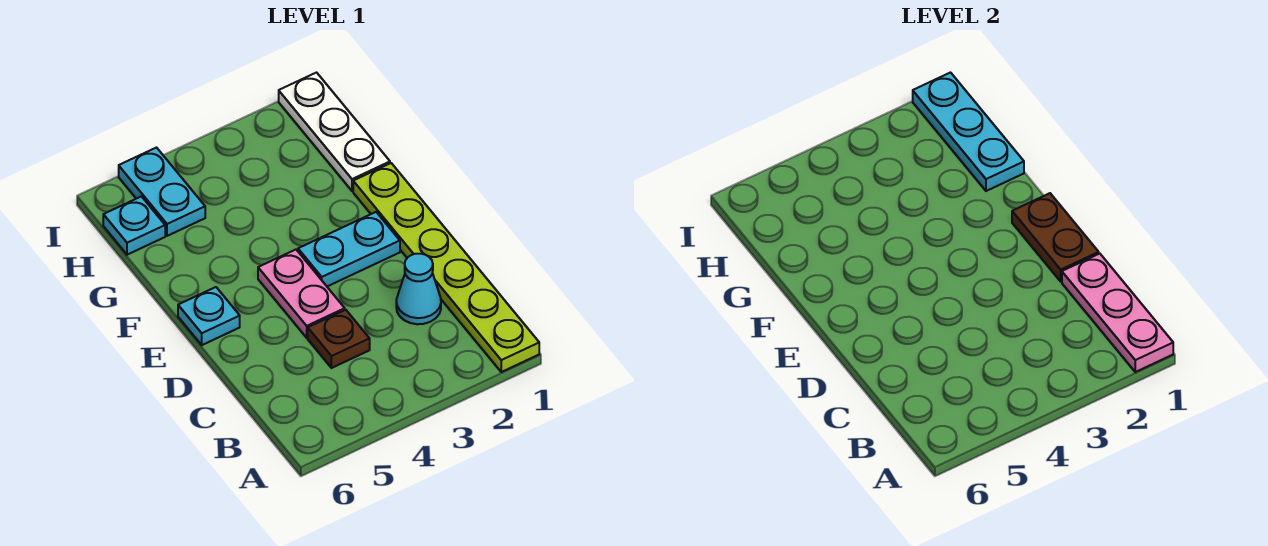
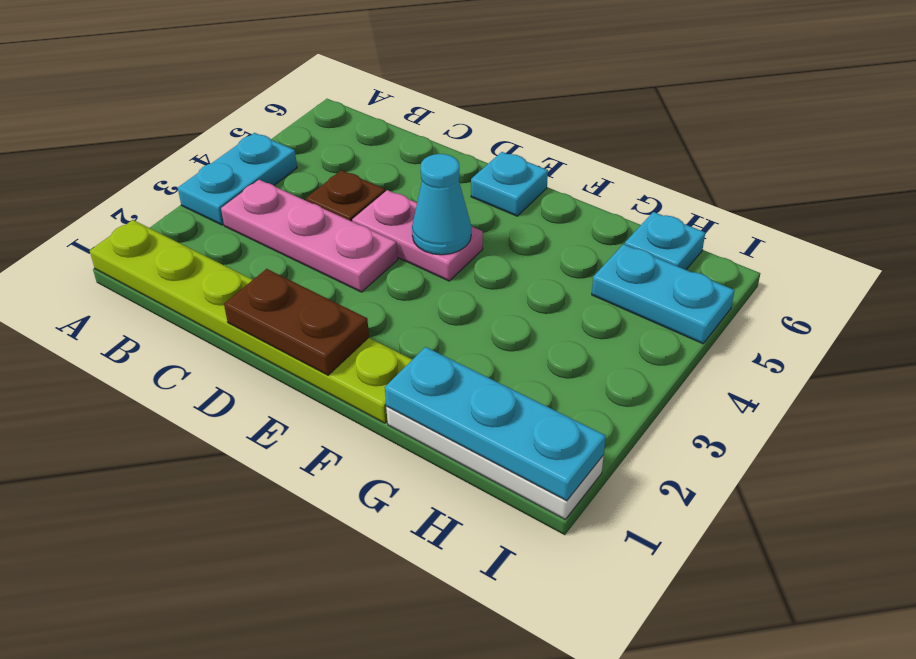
pink plate A1:C1 level 2 -> pink plate B3:D3 level 1
cyan cone C2 level 1 -> cyan cone E4 level 2
cyan plate E2:E3 level 1 -> cyan plate A3:A4 level 1

